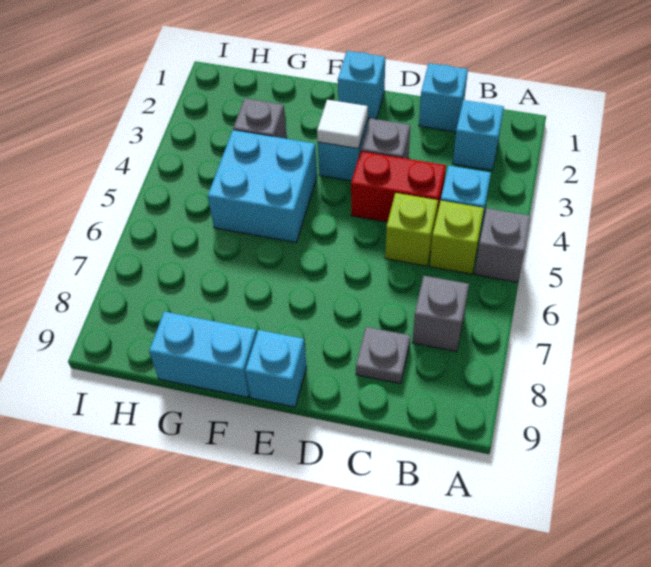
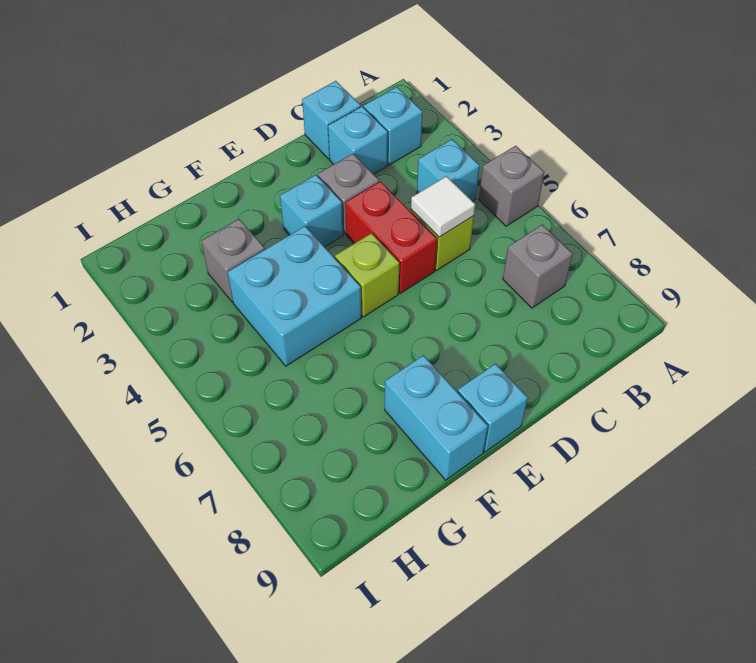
lime brick B5 level 1 -> lime brick E5 level 1
red brick C4:D4 level 1 -> red brick D4:D5 level 1
grey plate C8 level 1 -> none
cyan brick E1 level 1 -> cyan brick C2 level 1
white tile E3 level 2 -> white tile C5 level 2
cyan brick F9:G9 level 1 -> cyan brick F8:F9 level 1

